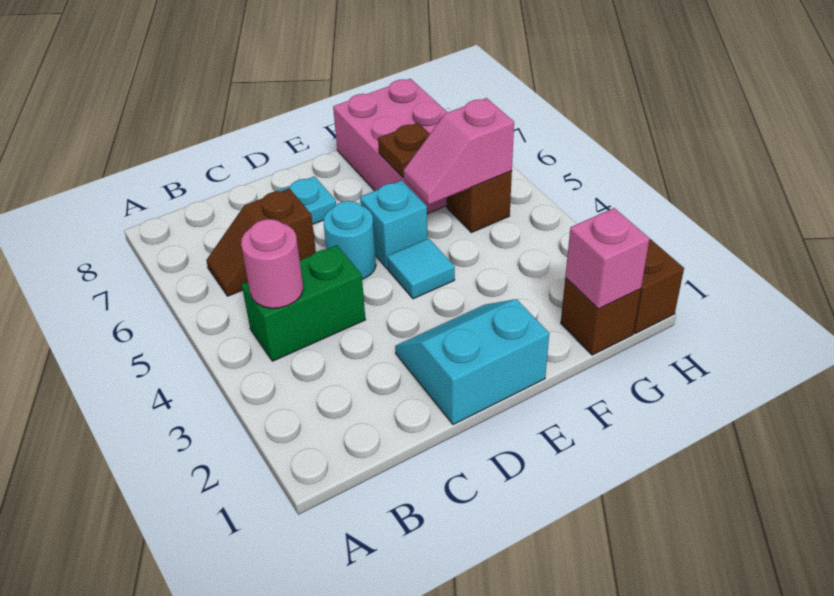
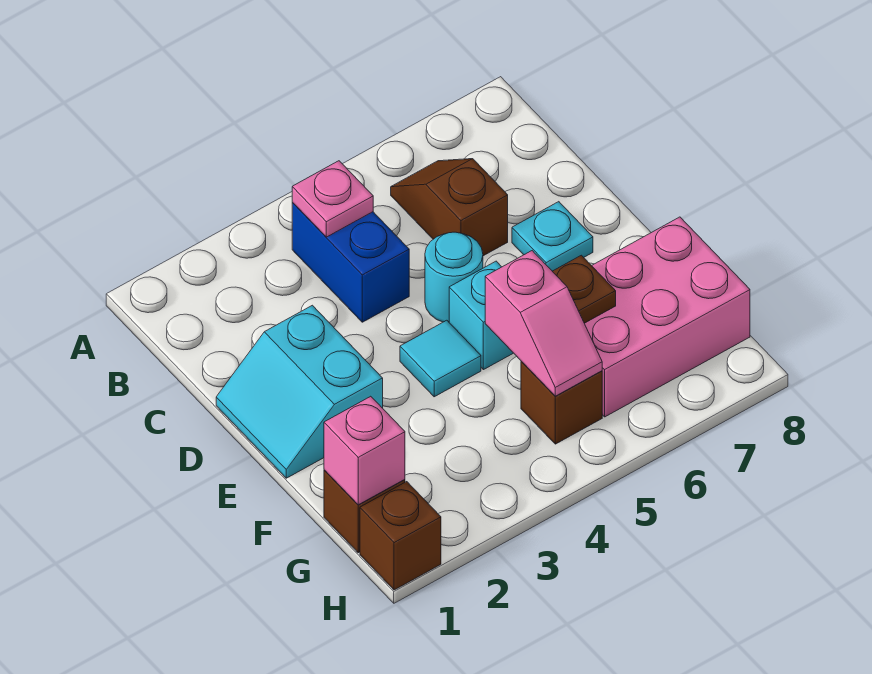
green brick B4:C4 level 1 -> blue brick B4:C4 level 1
pink round brick B4 level 2 -> pink plate B4 level 2
cyan slope D1:E2 level 1 top 1 -> cyan slope D1:E2 level 1 top 2
pink slope F5:G5 level 2 top G -> pink slope F5:G5 level 2 top F

